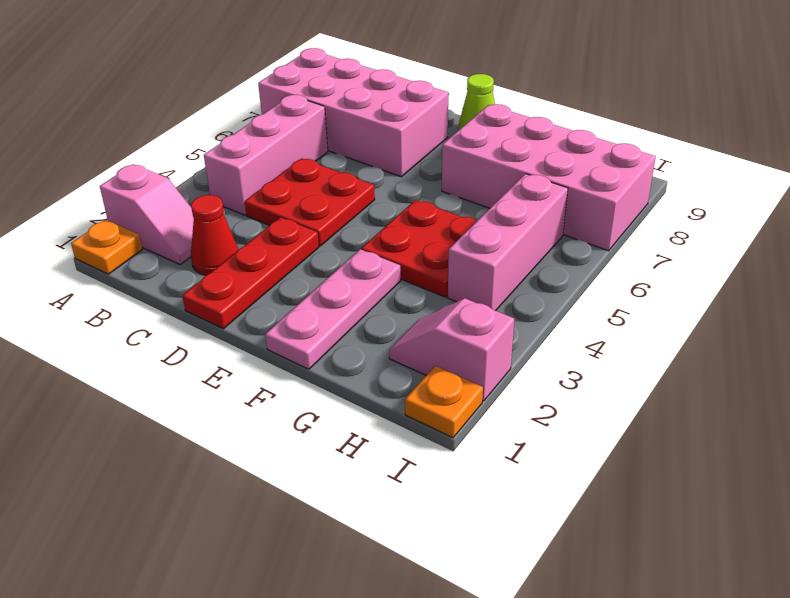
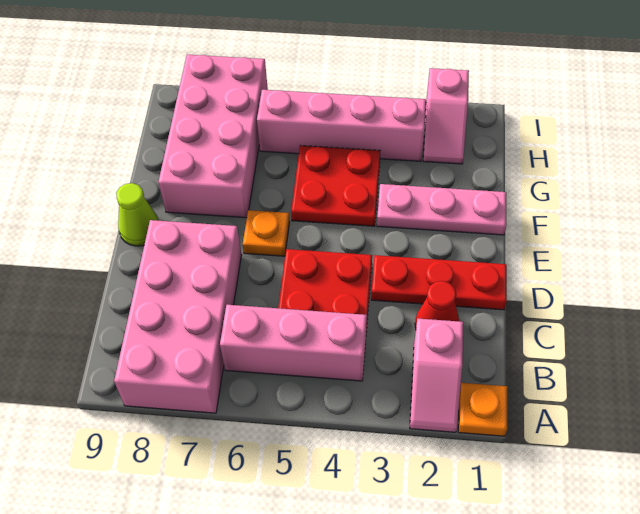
pink slope A2:B2 level 1 top A -> pink slope A2:B2 level 1 top B
pink brick H4:H6 level 1 -> pink brick H3:H6 level 1
orange plate I1 level 1 -> orange plate E6 level 1

